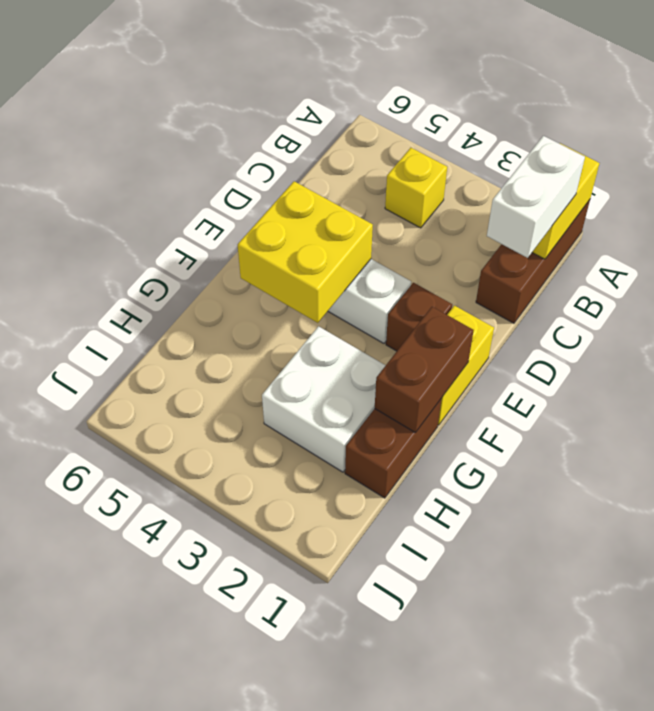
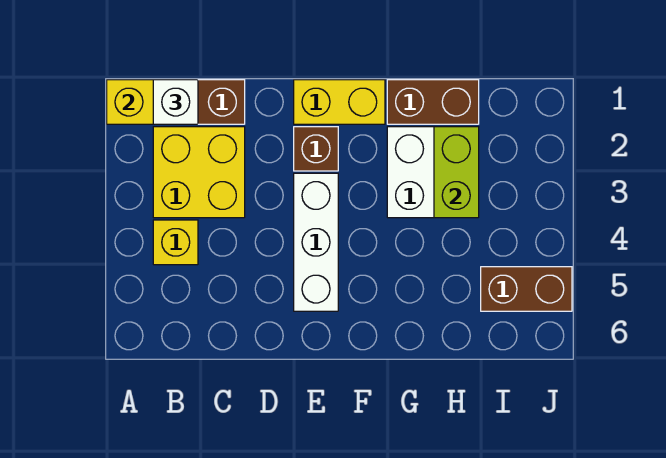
white brick B1:C1 level 3 -> white brick B1 level 3
yellow brick E4:F5 level 2 -> yellow brick B2:C3 level 1
brown brick F1:G1 level 2 -> brown brick I5:J5 level 1
none -> lime brick H2:H3 level 2

